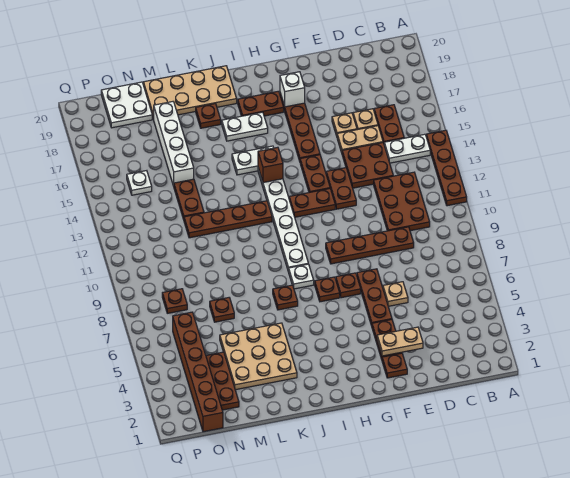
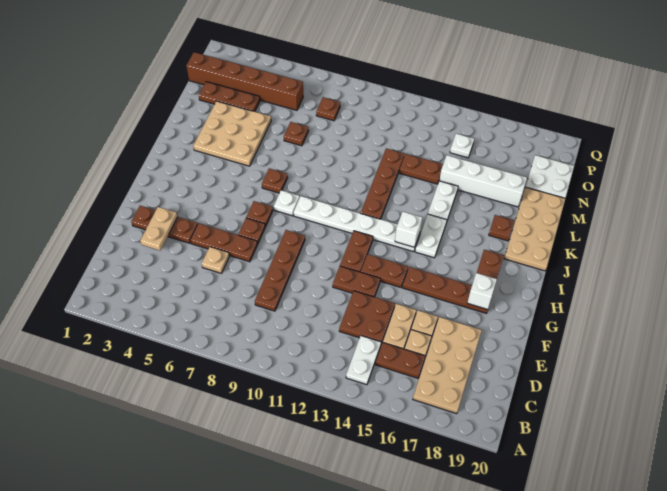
brown plate A11:A14 level 1 -> none
none -> tan plate B17:E18 level 1
brown plate C10:D12 level 1 -> none
brown brick I14 level 2 -> white brick I14 level 2
white plate I17:J17 level 1 -> white plate K15:L15 level 1

